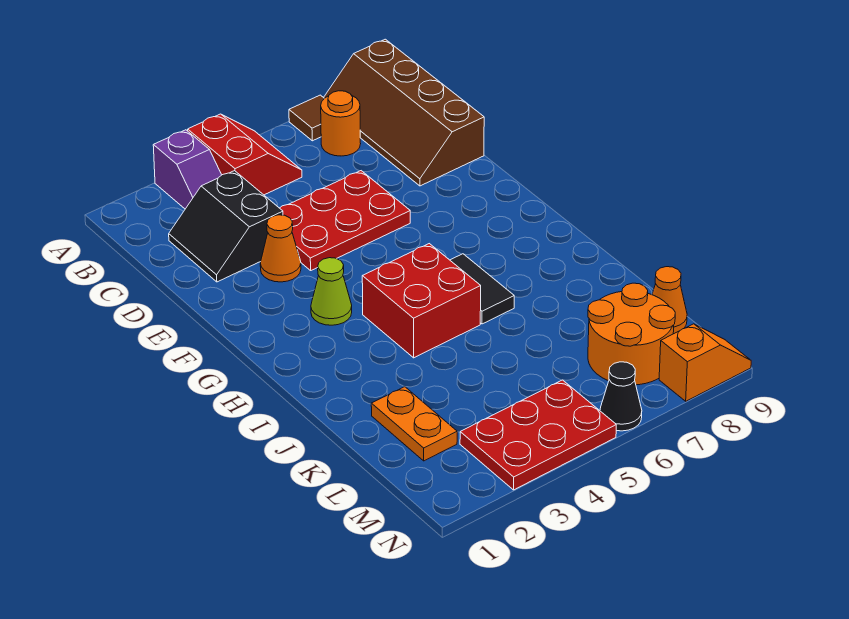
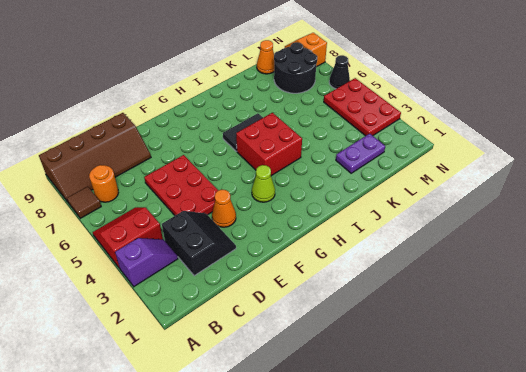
black slope C2:D3 level 1 top 3 -> black slope C2:D3 level 1 top C
orange plate K2:L2 level 1 -> purple plate K2:L2 level 1
orange round brick L7:M8 level 1 -> black round brick L7:M8 level 1

